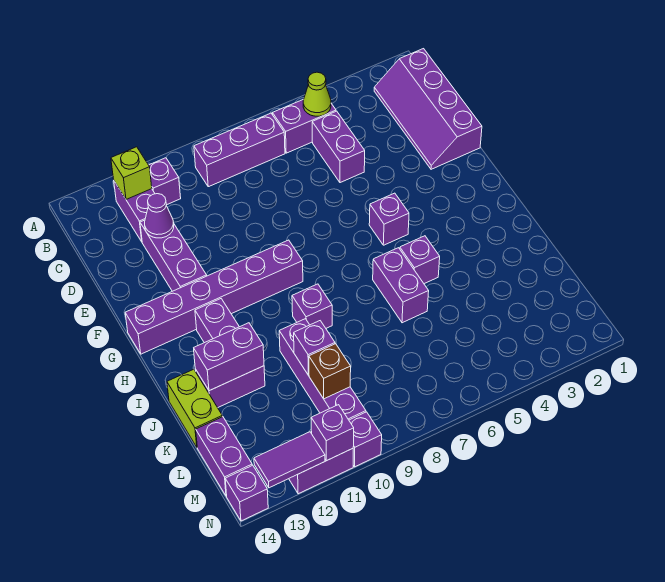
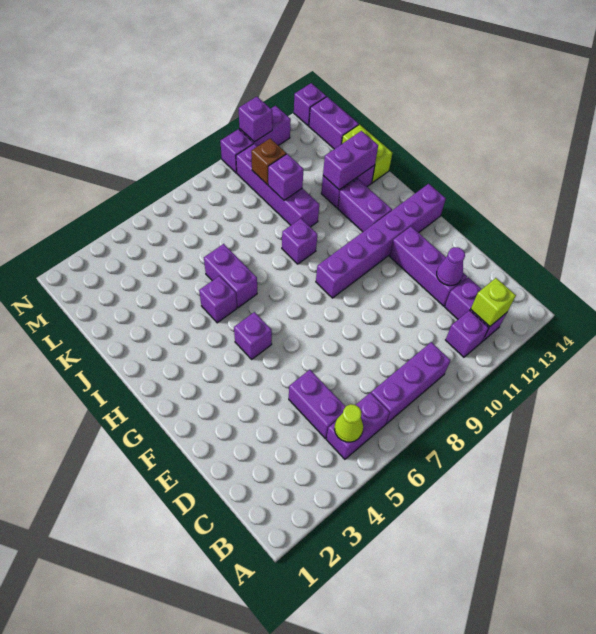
purple slope B1:E2 level 1 top 1 -> none
purple tile N12:N13 level 2 -> none

